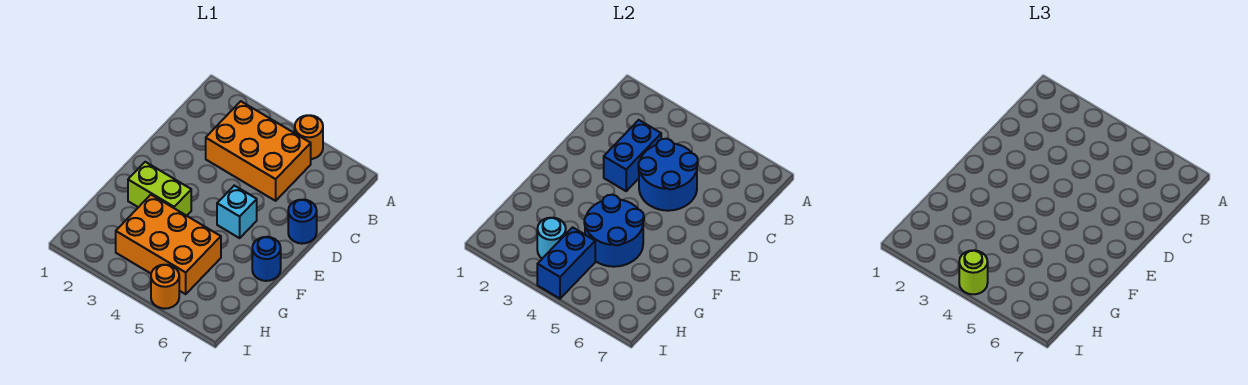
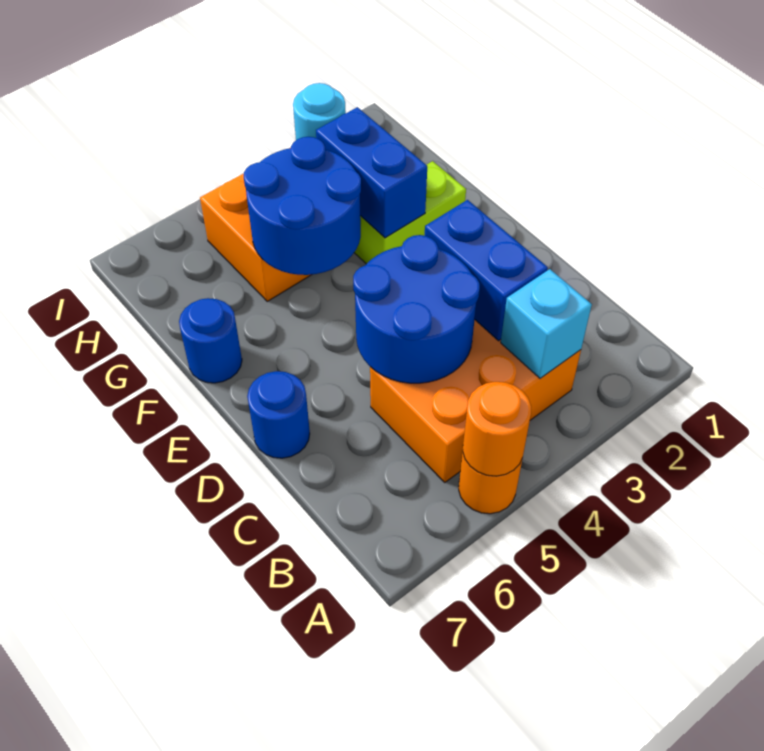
cyan brick E5 level 1 -> cyan brick B3 level 2
blue brick H4:I4 level 2 -> blue brick F3:G3 level 2
lime round brick I4 level 3 -> none
orange round brick I5 level 1 -> orange round brick A5 level 2

